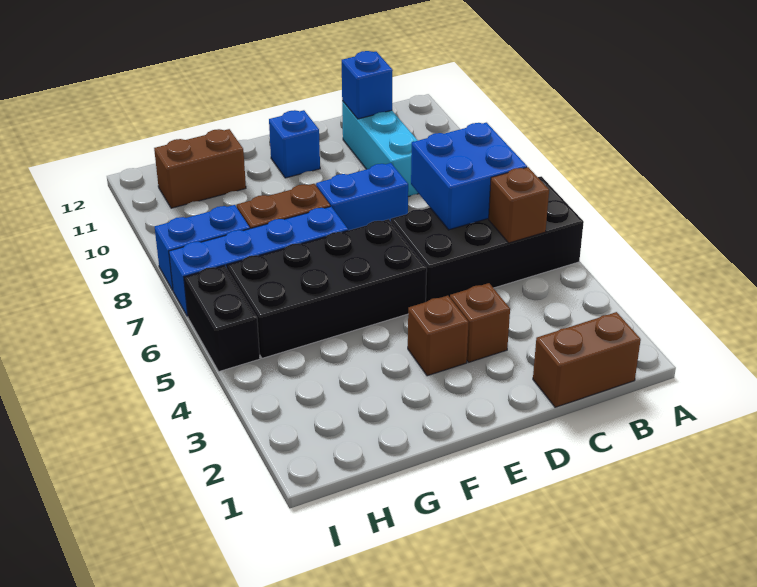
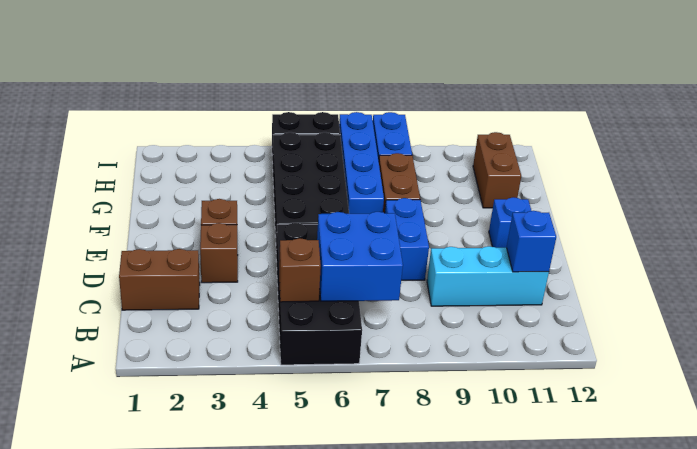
brown brick B1:C1 level 1 -> brown brick C1:C2 level 1

